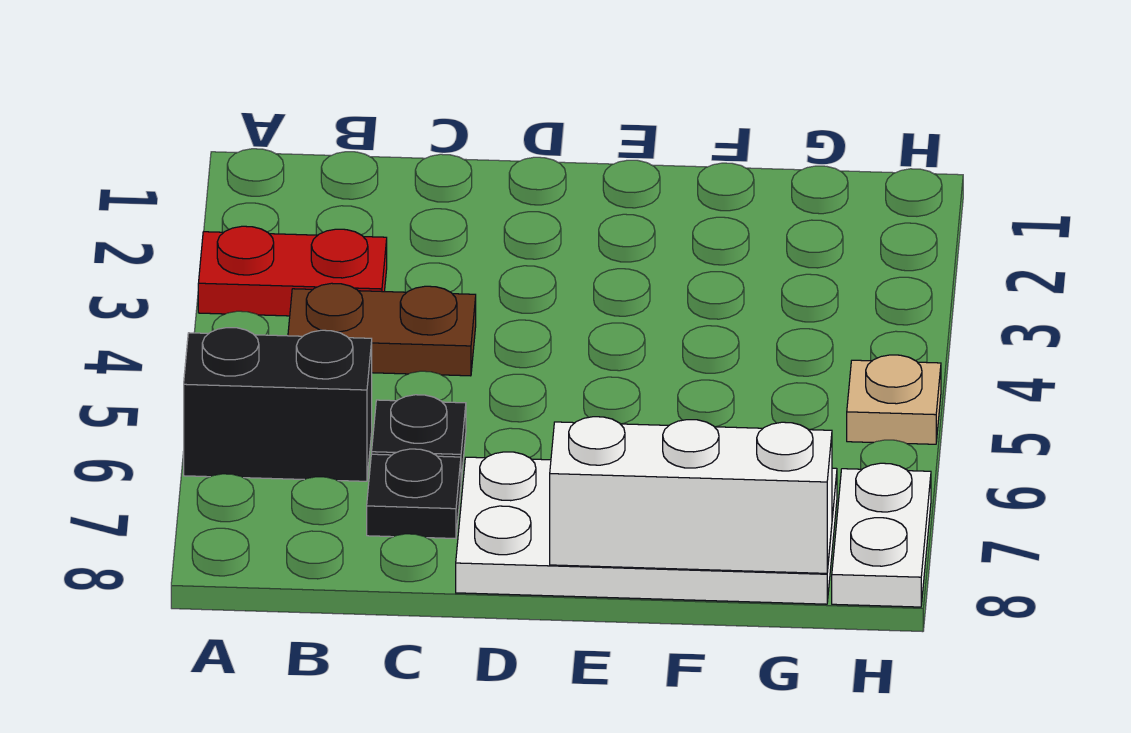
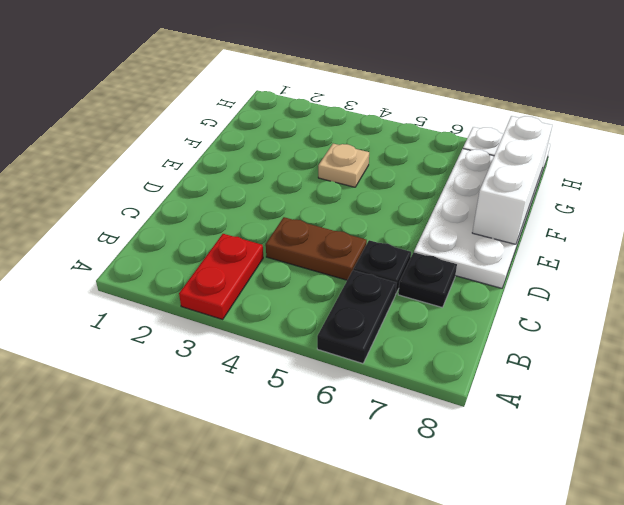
black brick A6:B6 level 1 -> black plate A6:B6 level 1
brown plate B4:C4 level 1 -> brown plate C4:C5 level 1
tan plate H5 level 1 -> tan plate F4 level 1

